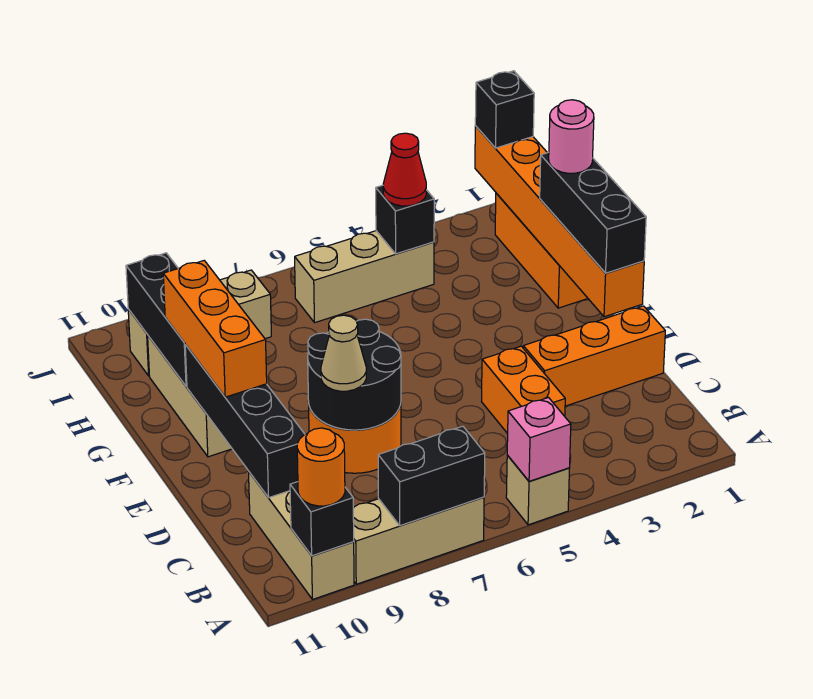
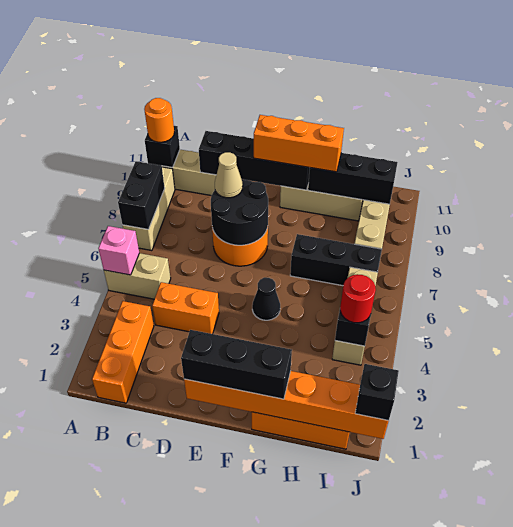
tan brick A5 level 1 -> tan brick A5:B5 level 1
orange brick D1:D3 level 1 -> orange brick B1:B3 level 1
none -> black cone F5 level 1
pink round brick G1 level 4 -> none
none -> black brick G7:I7 level 1
red cone I4 level 3 -> red round brick I4 level 3

